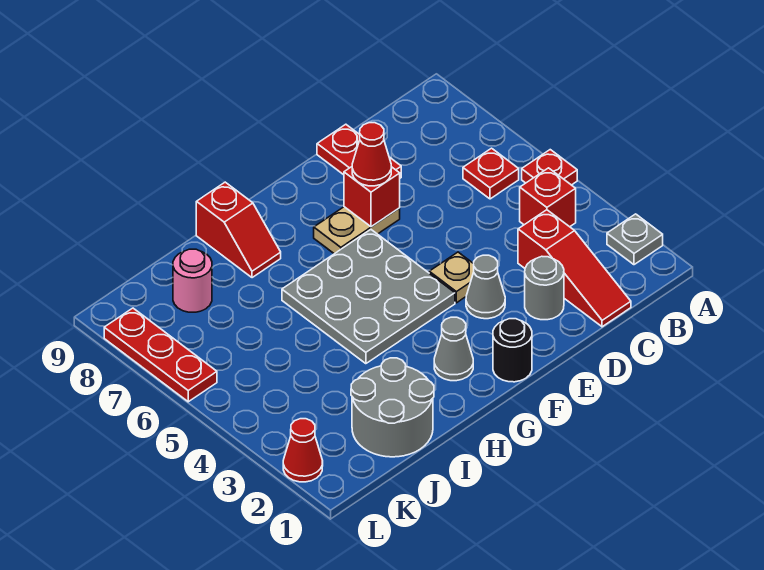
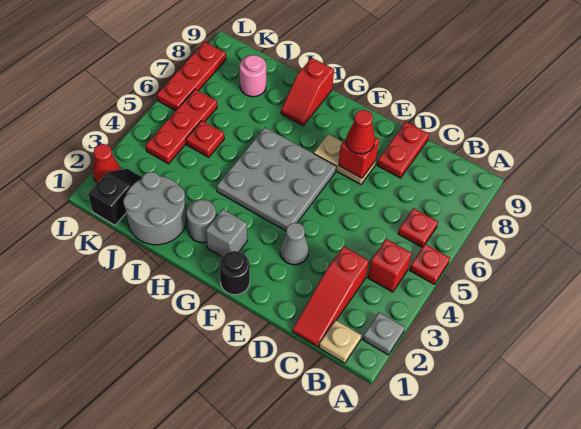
grey round brick D2 level 1 -> grey round brick H2 level 1
tan plate E4 level 1 -> tan plate B1 level 1
grey cone G2 level 1 -> grey brick G2 level 1
none -> red plate J5 level 1
none -> black slope K1:K2 level 1 top 1
none -> red plate K4:K6 level 1

